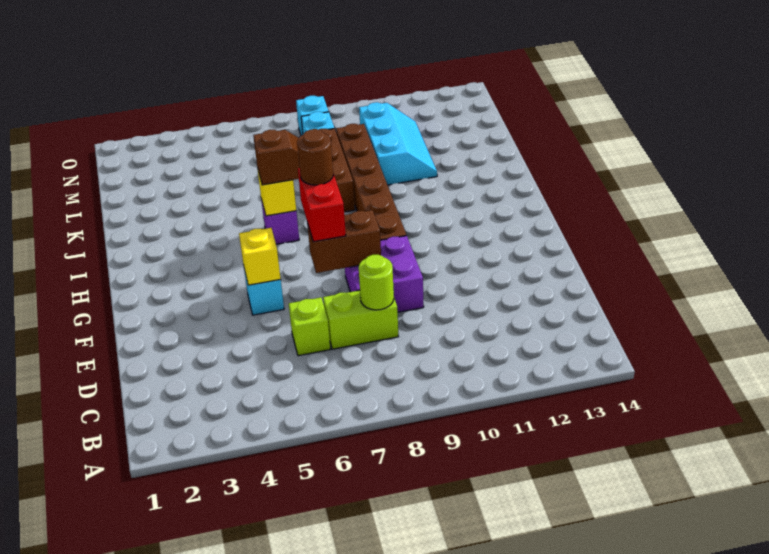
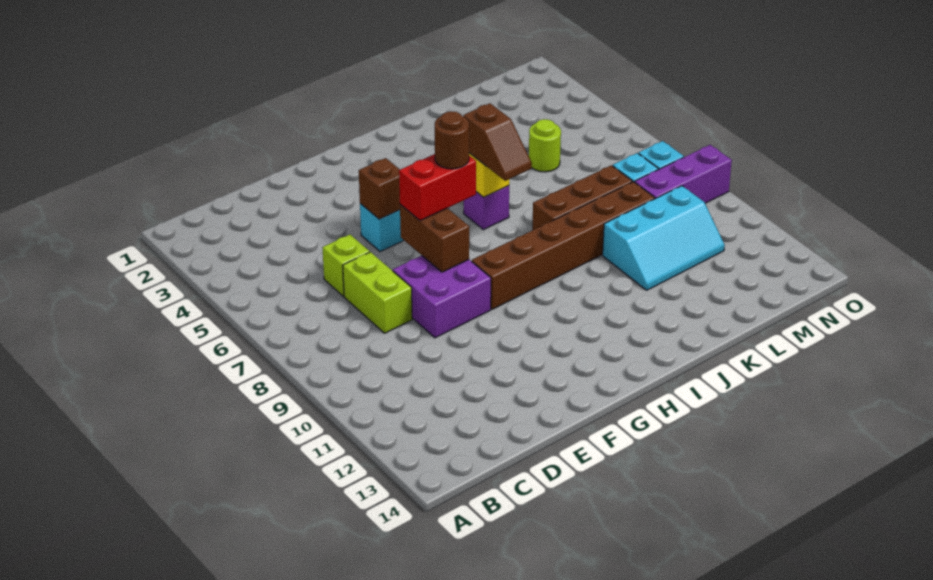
lime round brick D8 level 2 -> lime round brick L5 level 1
yellow brick F5 level 2 -> brown brick F5 level 2
none -> purple brick M9:O9 level 1

